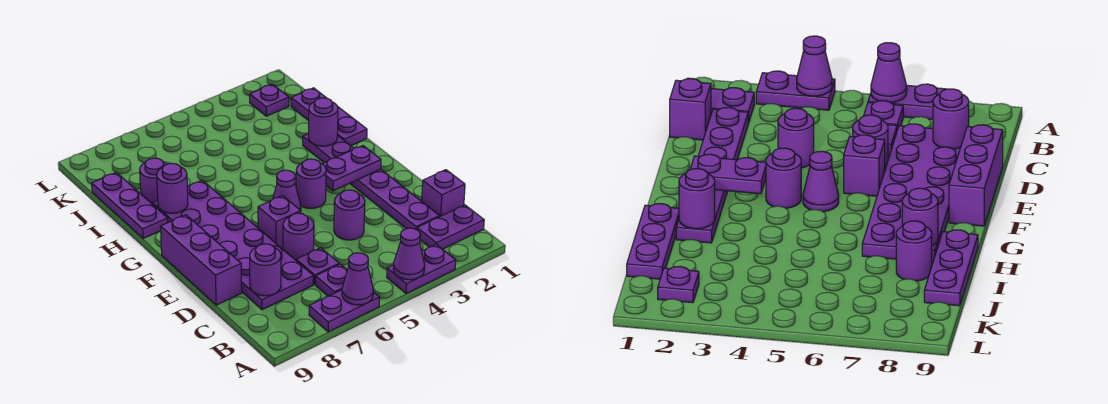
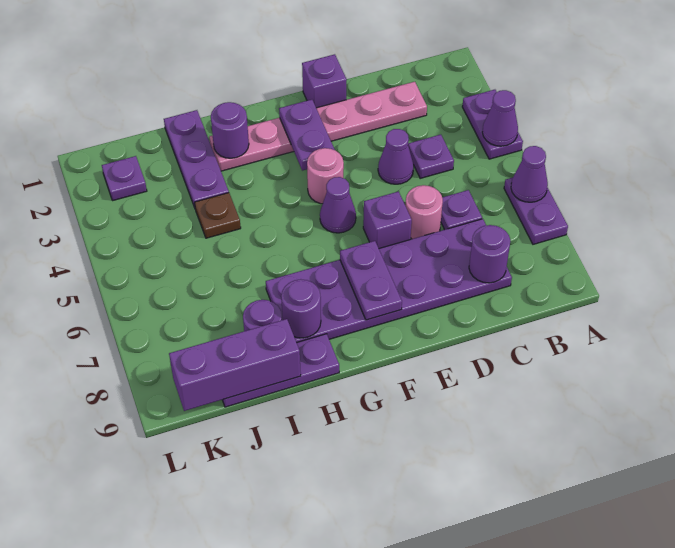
purple plate B1:B2 level 1 -> purple plate F7:F8 level 2
purple plate B6 level 1 -> purple plate C4 level 1
purple brick C1 level 1 -> purple brick E1 level 1
purple plate C2:H2 level 1 -> pink plate C2:H2 level 1
purple round brick D4 level 1 -> purple cone D4 level 1
purple round brick D6 level 1 -> pink round brick D6 level 1
purple brick D9:F9 level 1 -> purple brick I9:K9 level 2
purple round brick F4 level 1 -> pink round brick F4 level 1
purple plate H1:J1 level 1 -> purple plate I1:I3 level 1
none -> brown plate I4 level 1

